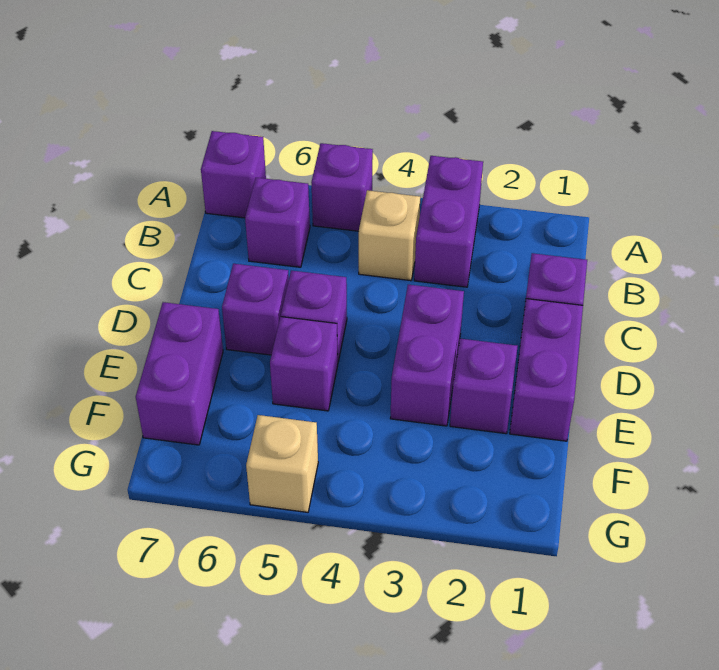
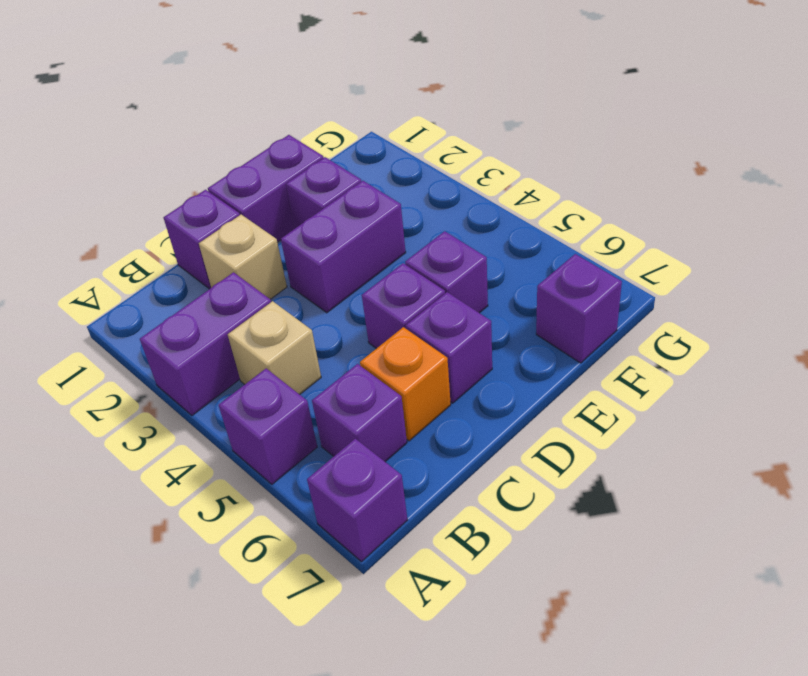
none -> orange brick C6 level 1
purple brick E7:F7 level 1 -> purple brick F7 level 1
tan brick G5 level 1 -> tan brick C2 level 1

